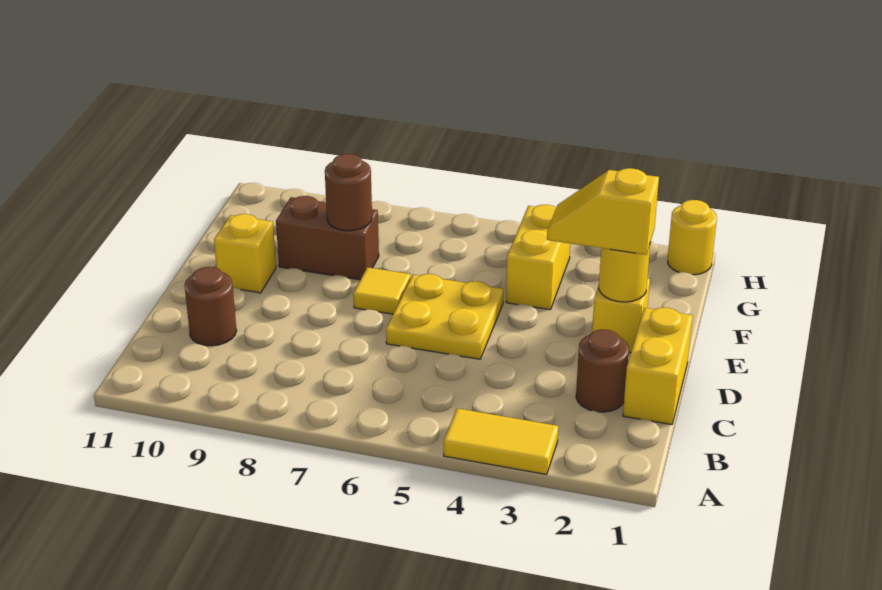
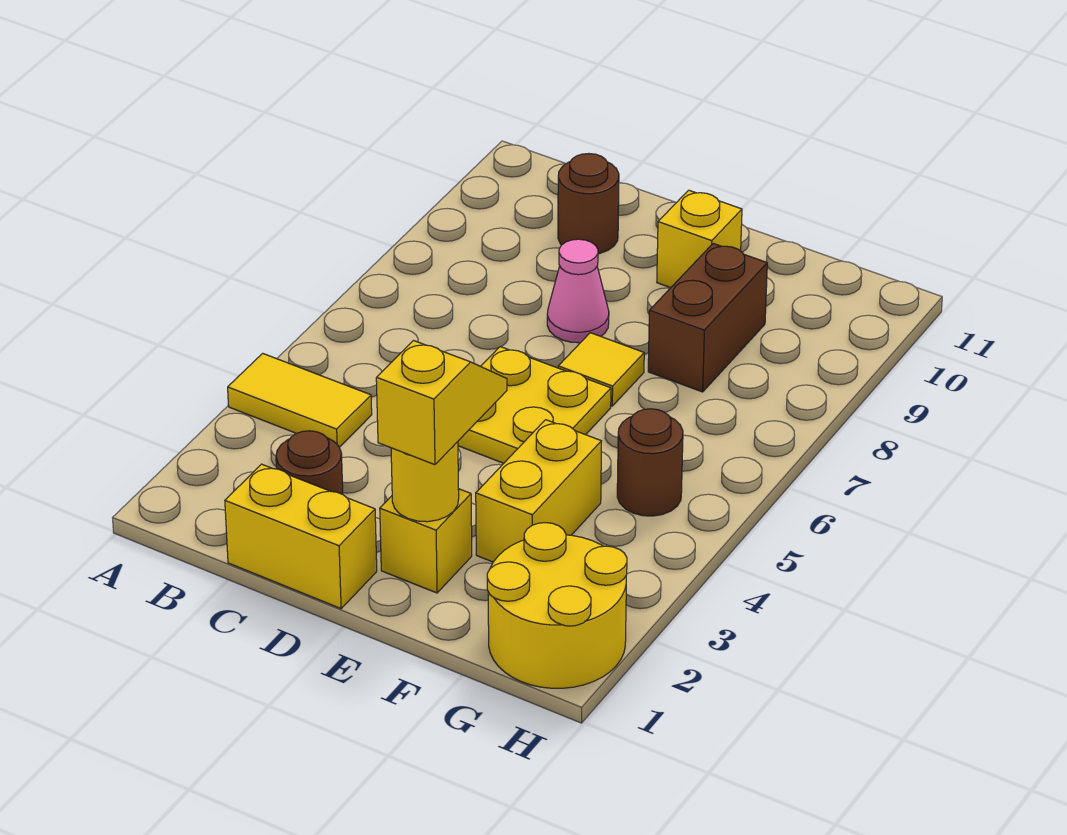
yellow tile A3:A4 level 1 -> yellow tile A4:B4 level 1
none -> pink cone D8 level 1
yellow brick F4:G4 level 1 -> yellow brick F3:F4 level 1
brown round brick F8 level 2 -> brown round brick G5 level 1
yellow round brick H1 level 1 -> yellow round brick G1:H2 level 1

